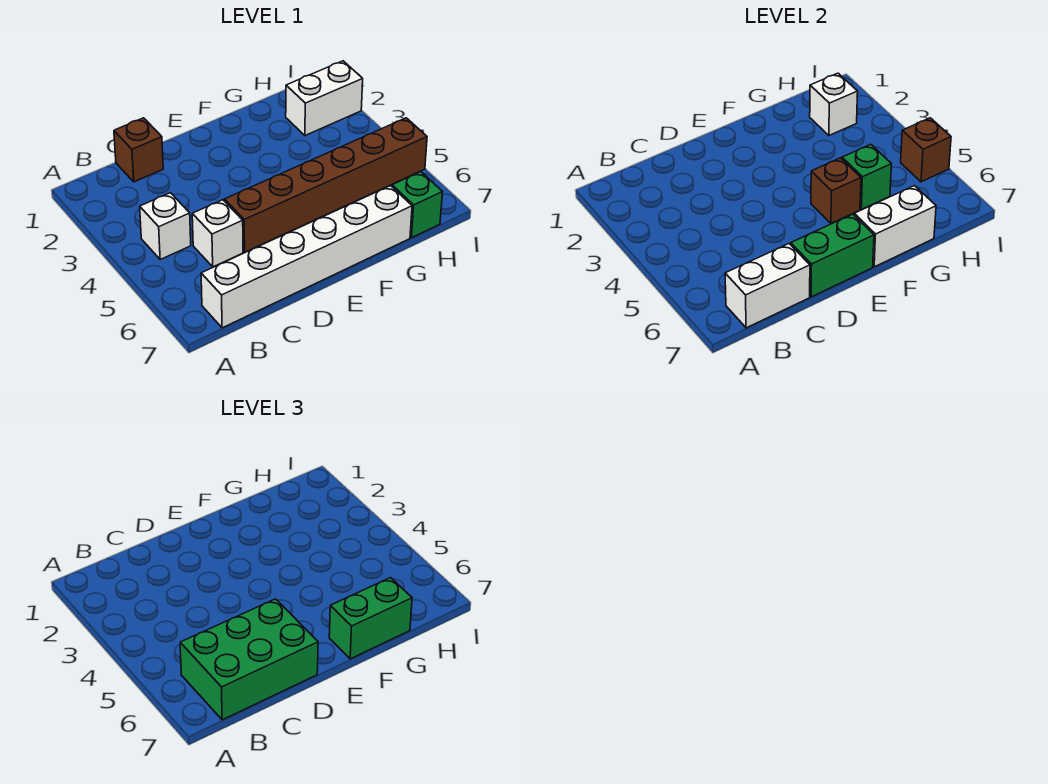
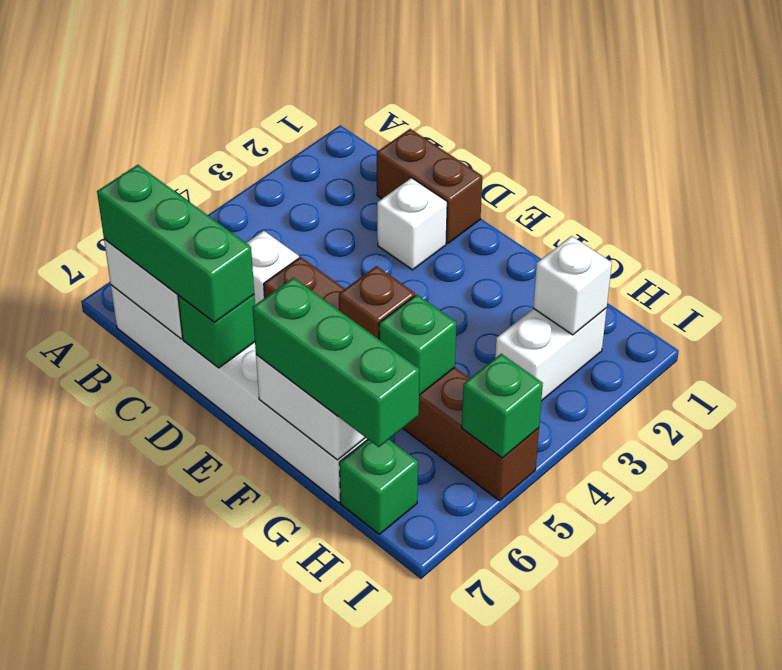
white brick B4 level 1 -> white brick D2 level 1
green brick B6:D7 level 3 -> green brick B7:D7 level 3
brown brick C1 level 1 -> brown brick C1:D1 level 1
green brick D7:E7 level 2 -> green brick D7 level 2
green brick F7:G7 level 3 -> green brick F7:H7 level 3
white brick H2:I2 level 1 -> white brick H2:H3 level 1
brown brick I5 level 2 -> green brick I5 level 2

